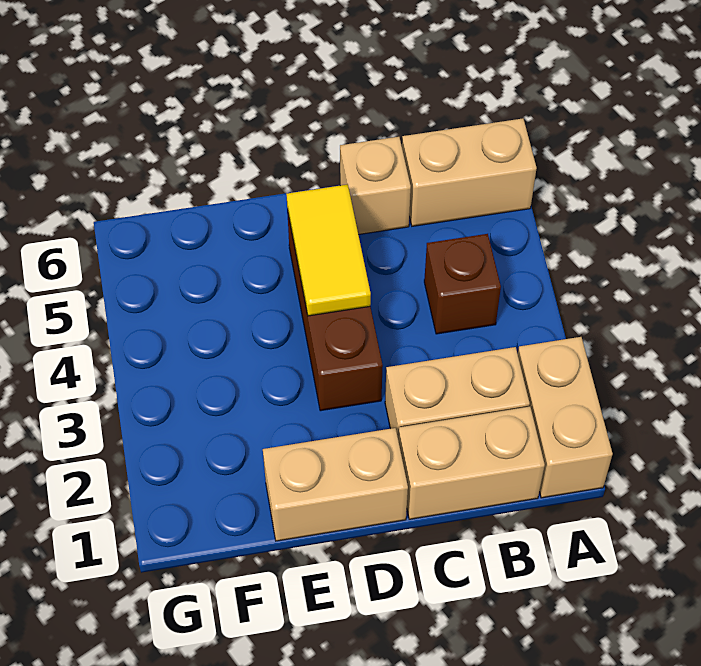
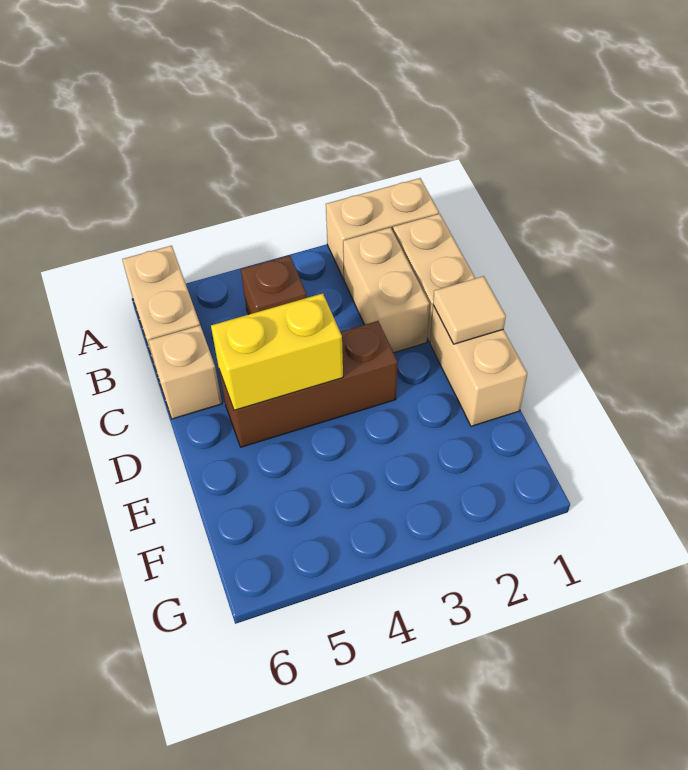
none -> tan tile D1 level 2
yellow tile D4:D5 level 2 -> yellow brick D4:D5 level 2

